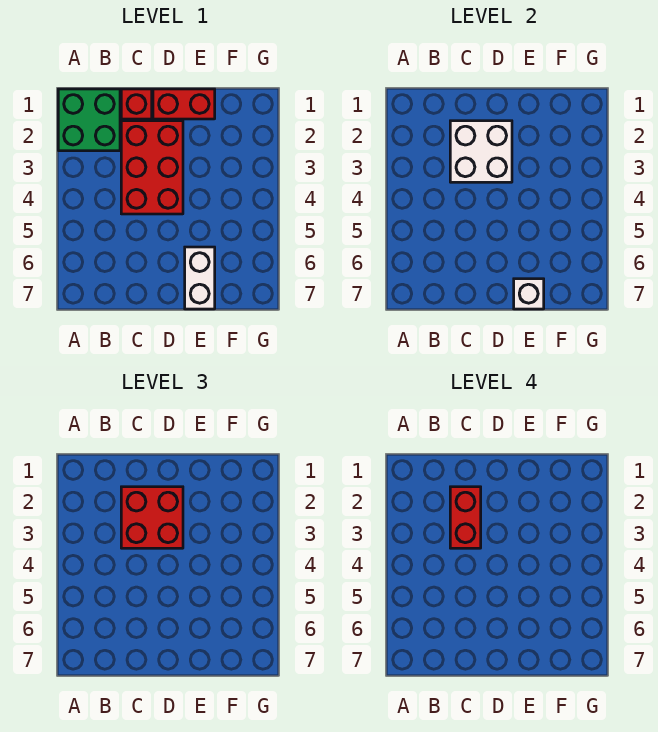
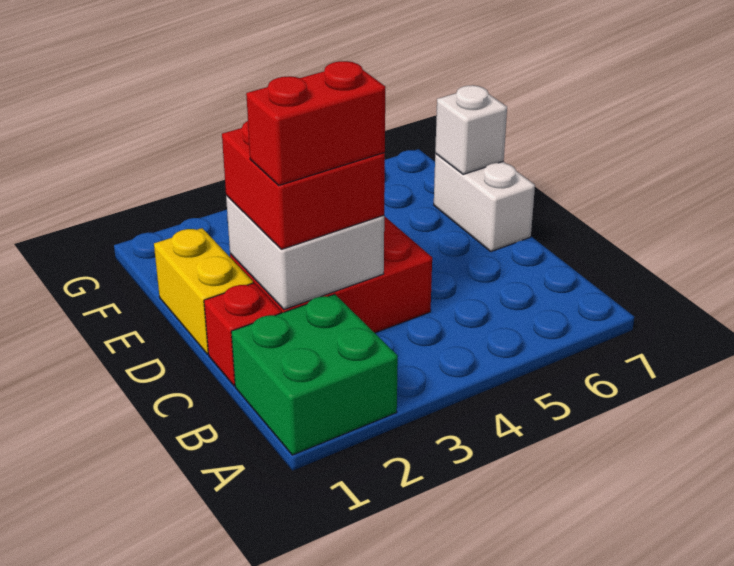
red brick D1:E1 level 1 -> yellow brick D1:E1 level 1
white brick E6:E7 level 1 -> white brick D7:E7 level 1

